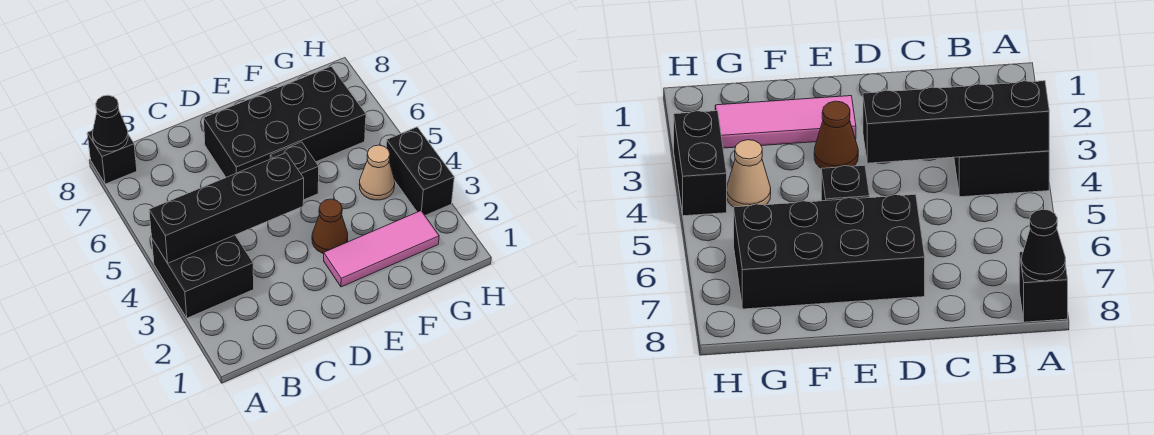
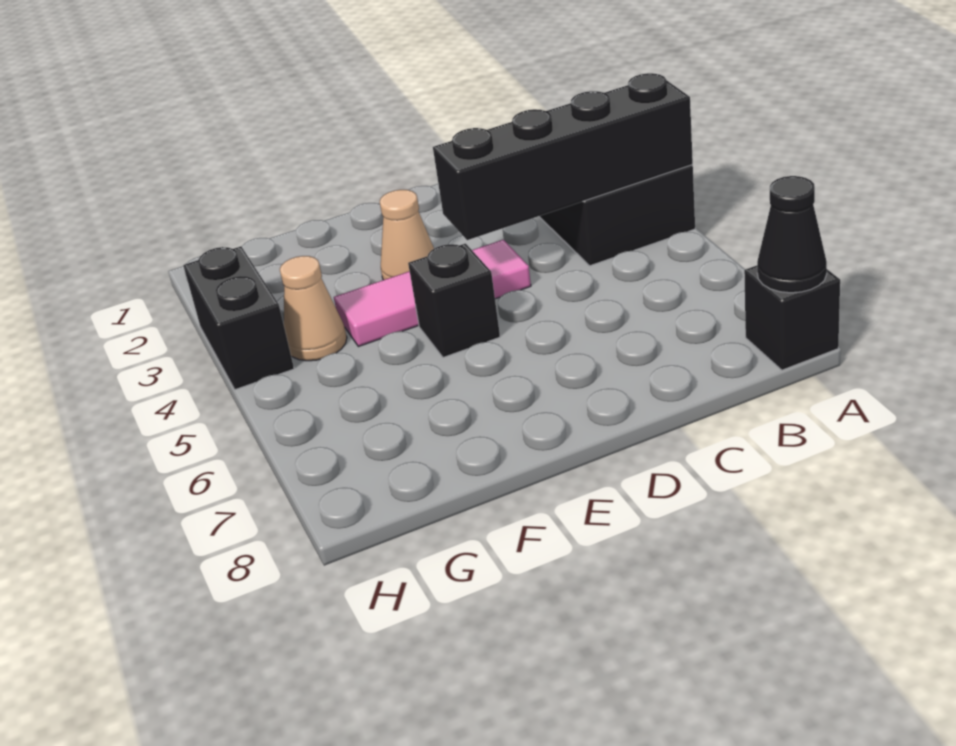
black brick D6:G7 level 1 -> none
pink tile E2:G2 level 1 -> pink tile D4:F4 level 1
brown cone E3 level 1 -> tan cone E3 level 1

